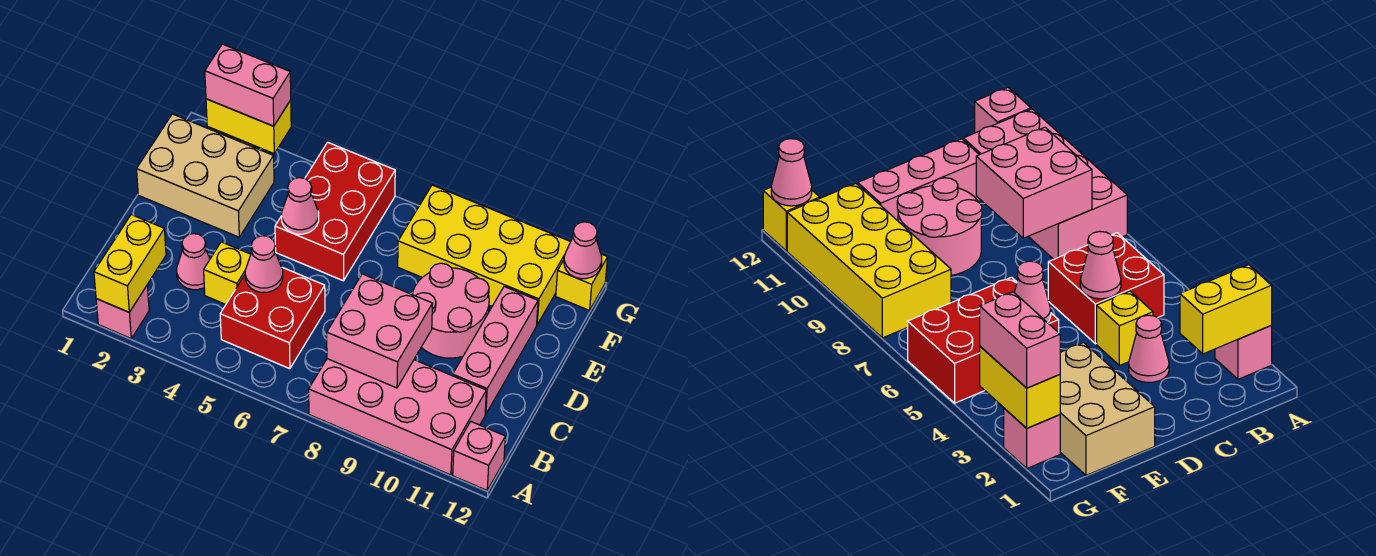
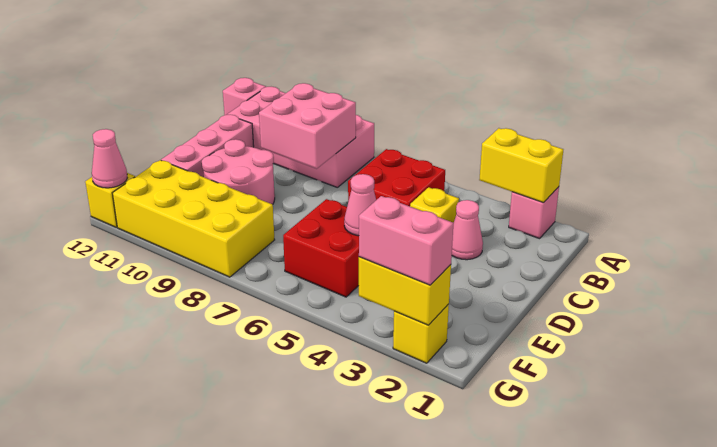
yellow brick A2:B2 level 2 -> yellow brick A2:A3 level 2
pink cone C5 level 2 -> none
tan brick E1:F3 level 1 -> none
red brick E5:G6 level 1 -> red brick E5:F6 level 1
pink brick G2 level 1 -> yellow brick G2 level 1

